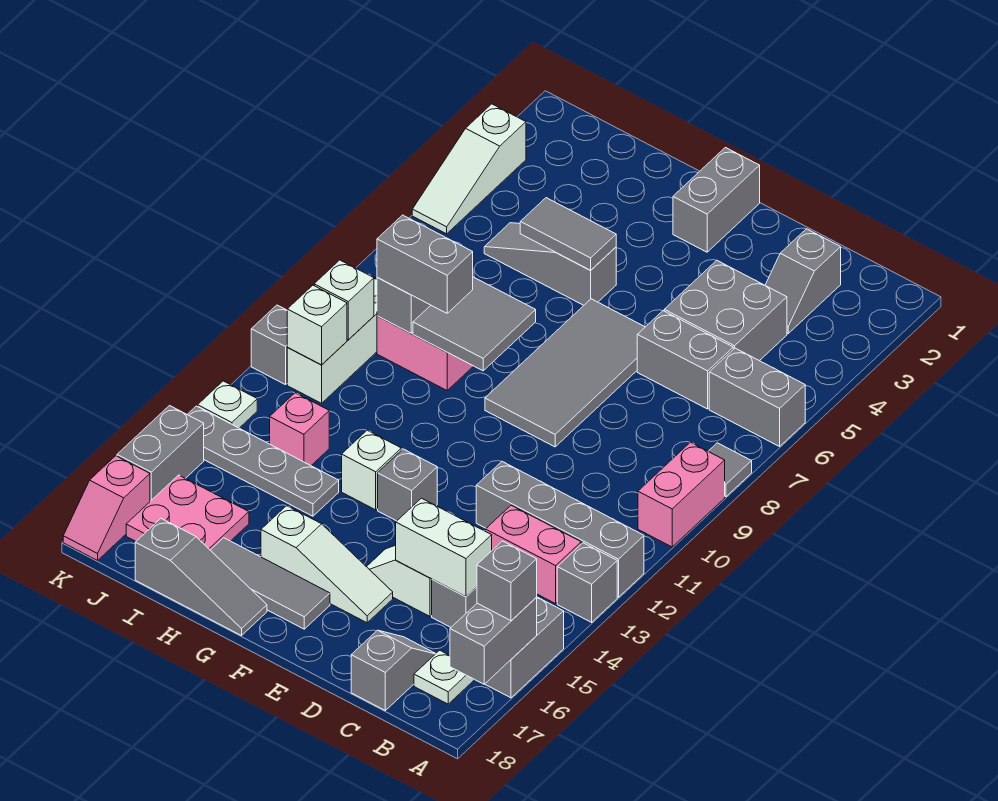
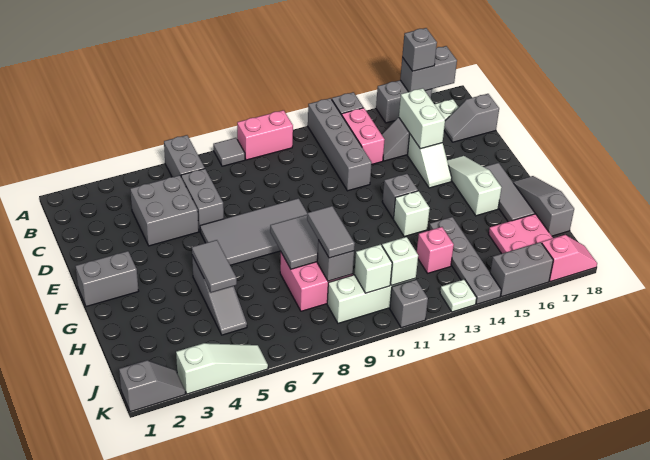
grey slope C2:C3 level 1 top 2 -> grey slope K1:K2 level 1 top 1
grey brick H9:I9 level 3 -> grey tile H9:I9 level 3

